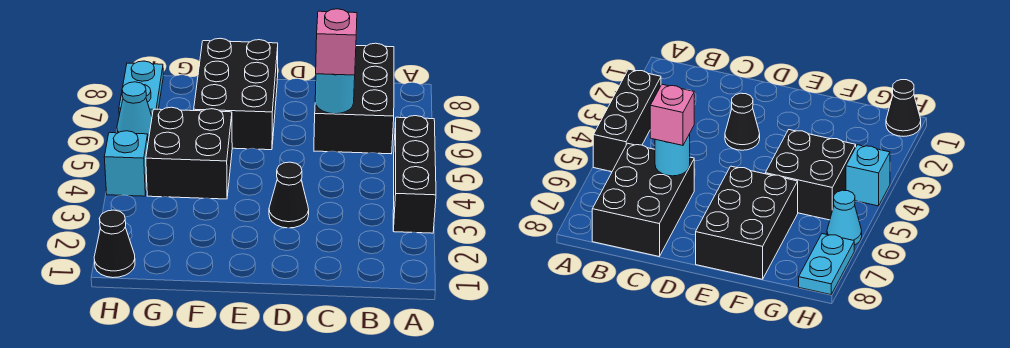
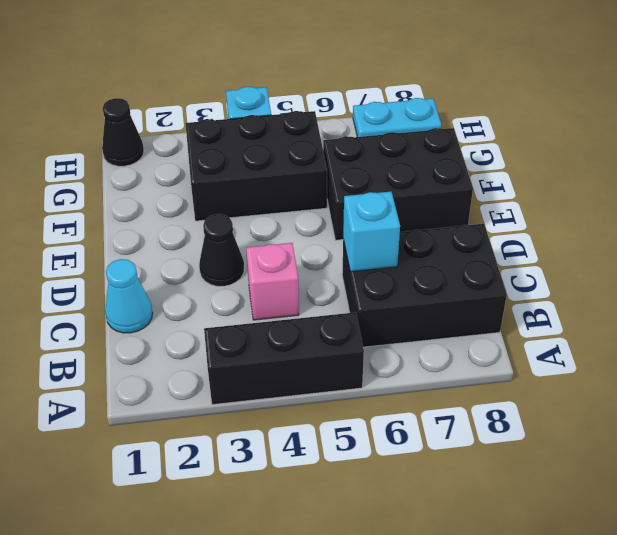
cyan round brick C6 level 2 -> cyan brick C6 level 2
pink brick C6 level 3 -> pink brick C4 level 1
black brick F4:G5 level 1 -> black brick F3:G5 level 1
cyan cone H6 level 1 -> cyan cone C1 level 1

